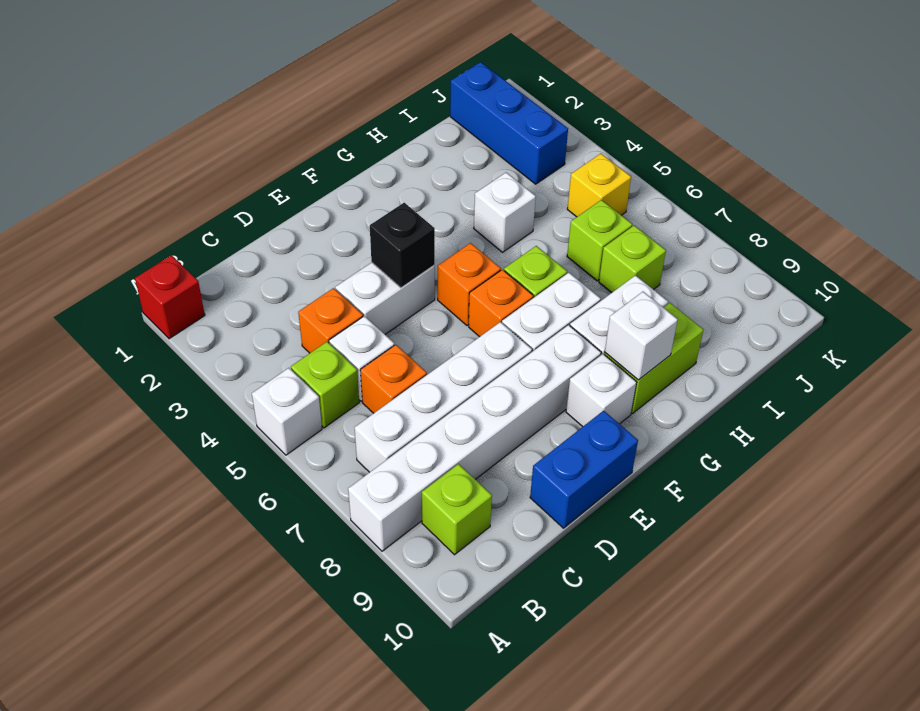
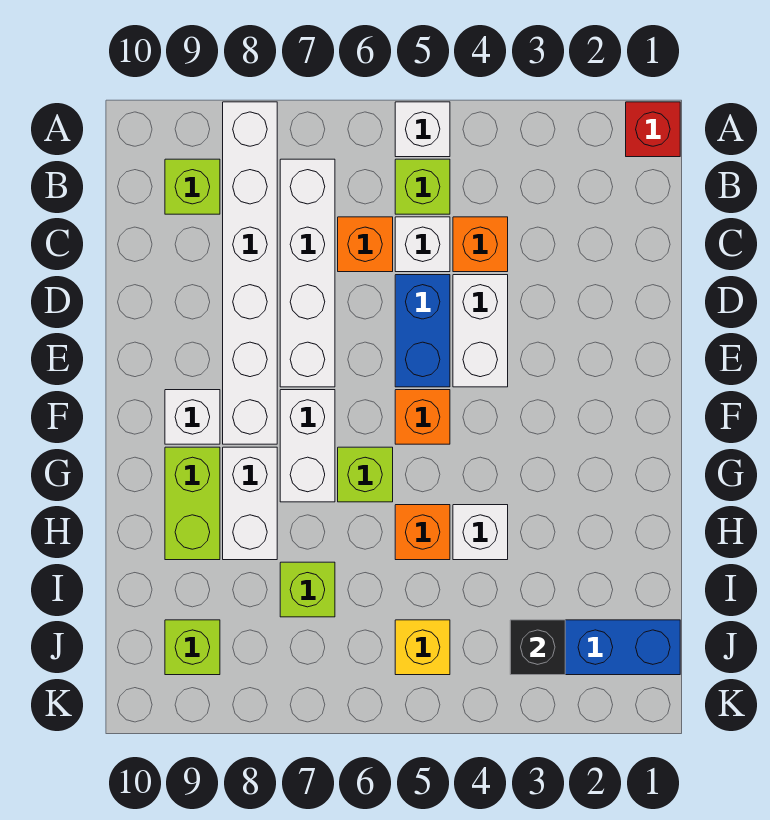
blue brick D10:E10 level 1 -> blue brick D5:E5 level 1
black brick E4 level 2 -> black brick J3 level 2
orange brick F6 level 1 -> orange brick H5 level 1
white brick G9 level 2 -> none
lime brick I6 level 1 -> lime brick J9 level 1

